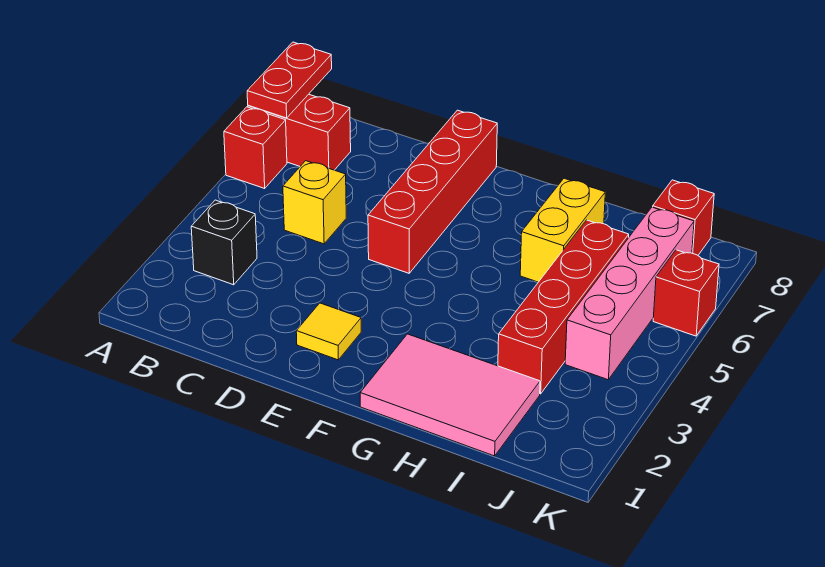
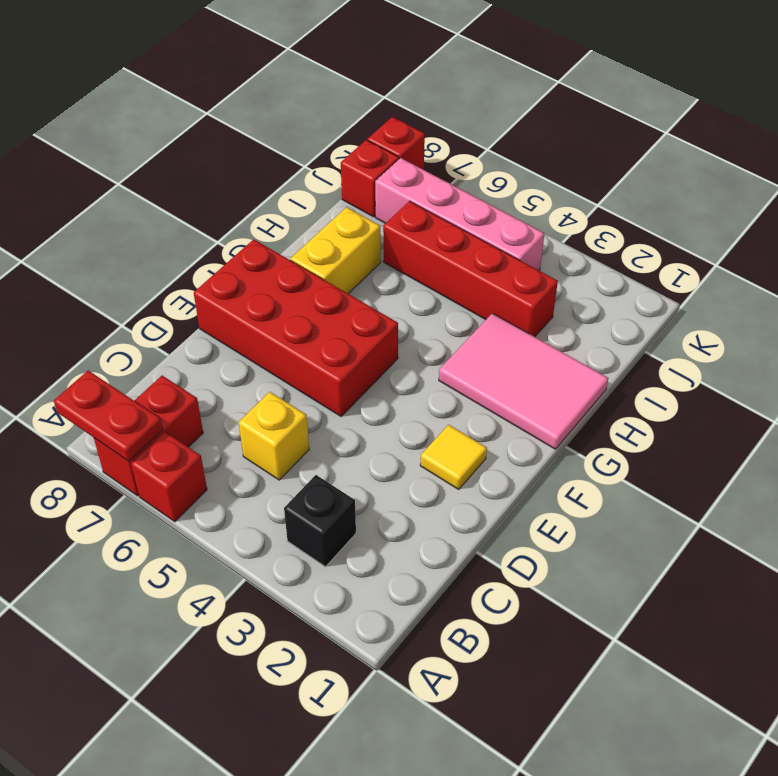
red brick E5:E8 level 1 -> red brick E5:F8 level 1
pink tile G1:I2 level 1 -> pink tile G1:H3 level 1
yellow brick H6:H7 level 1 -> yellow brick G7:H7 level 1
red brick K6 level 1 -> red brick K8 level 1

